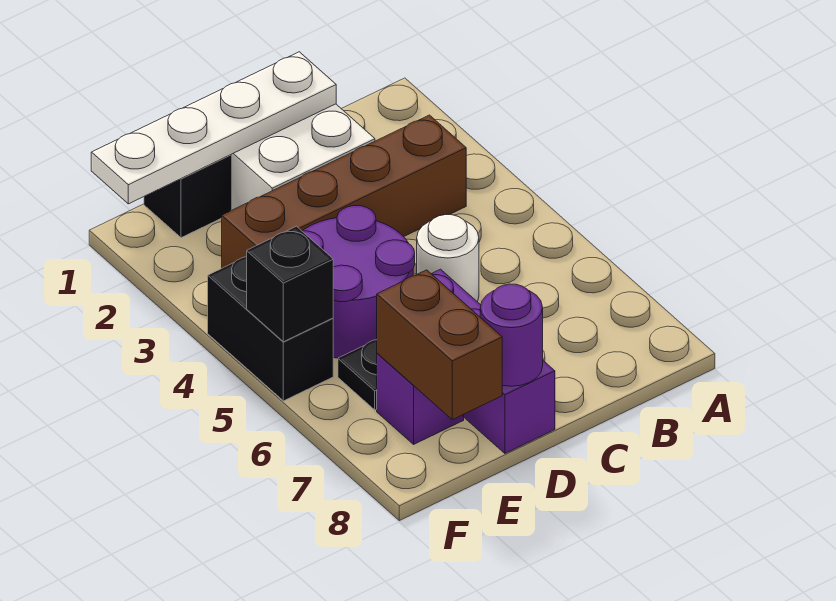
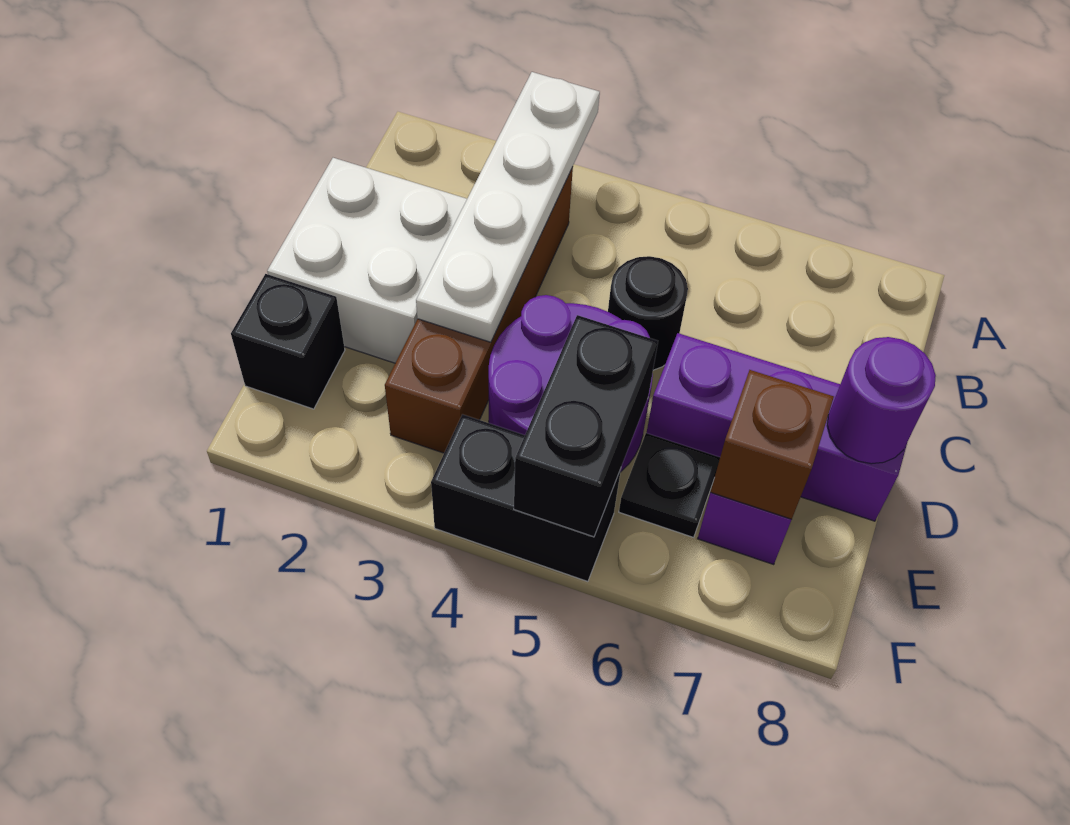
white plate C1:F1 level 2 -> white plate A3:D3 level 2
white round brick C5 level 1 -> black round brick C5 level 1
brown brick E7:E8 level 2 -> brown brick E7 level 2
black brick F5 level 2 -> black brick E5:F5 level 2

